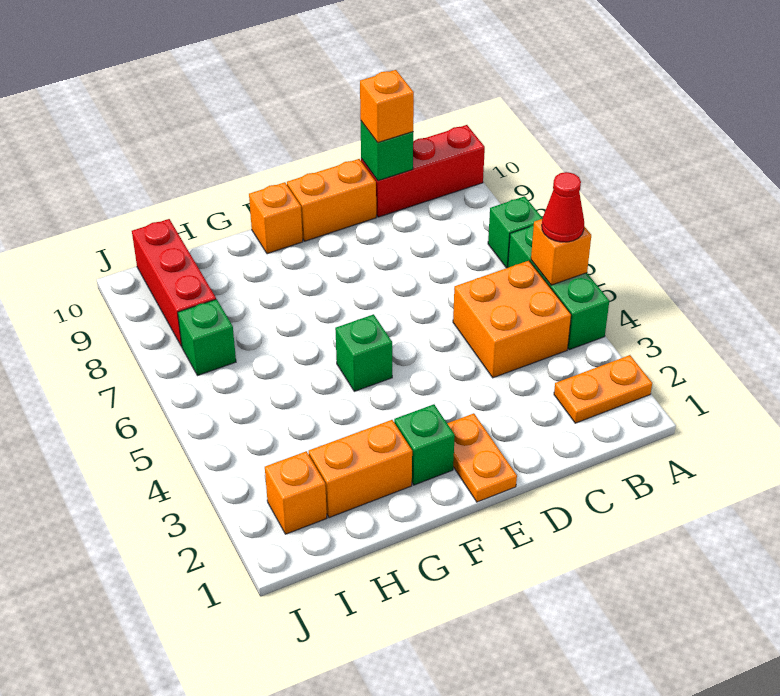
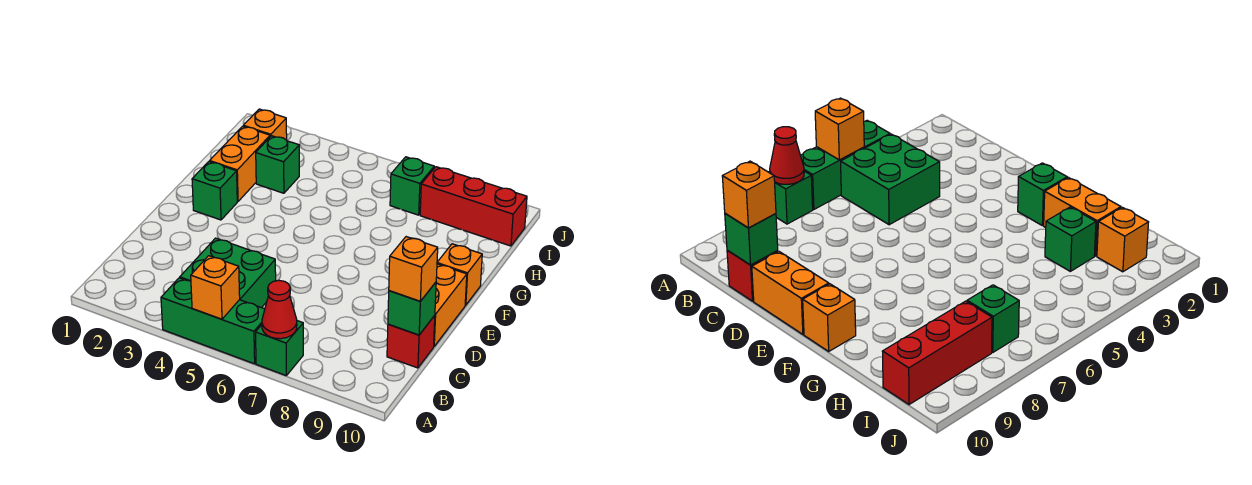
orange plate A2:B2 level 1 -> none
red cone A5 level 3 -> red cone A7 level 2
red brick A10:C10 level 1 -> red brick C10 level 1
orange brick B4:C5 level 1 -> green brick B4:C5 level 1
orange plate E1:E2 level 1 -> none
green brick F5 level 1 -> green brick H3 level 1

